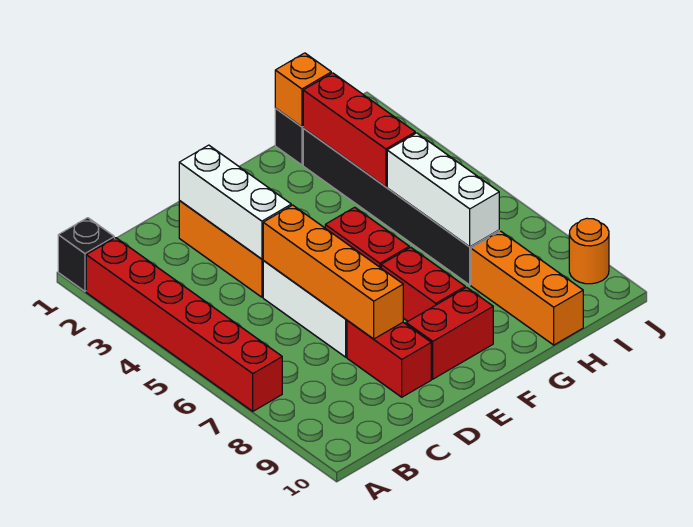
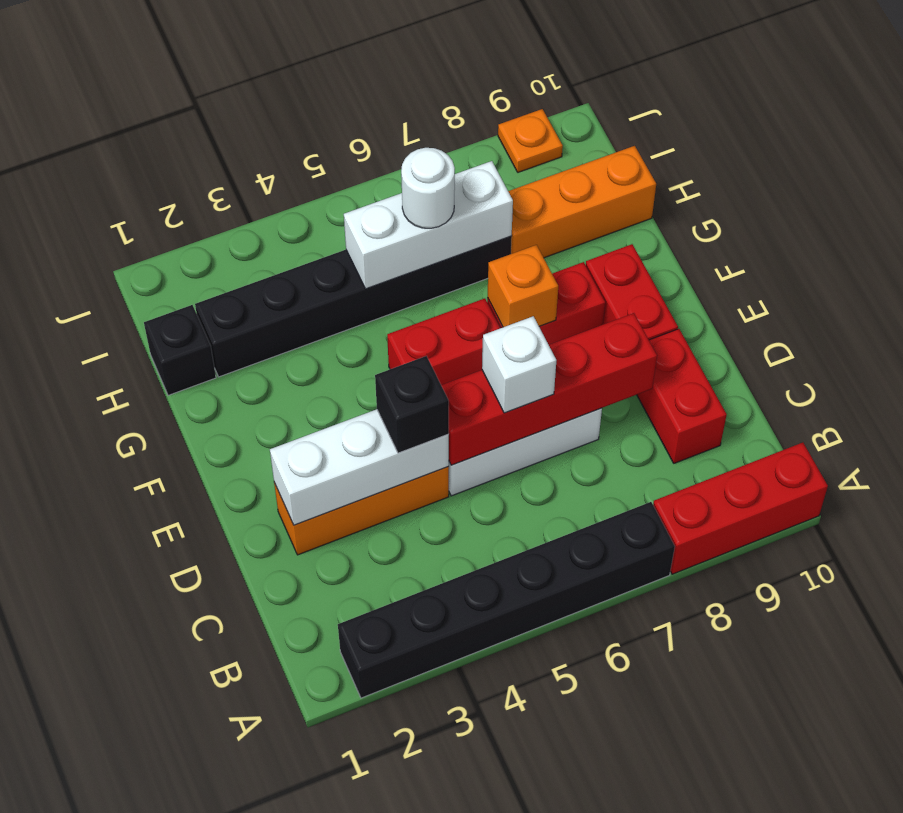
black brick A1 level 1 -> black brick D4 level 3
red brick A2:A7 level 1 -> black brick A2:A7 level 1
orange brick D5:D8 level 2 -> red brick D5:D8 level 2
none -> white brick D6 level 3
red brick D8:D9 level 1 -> red brick C9:D9 level 1
orange brick H1 level 2 -> orange brick F7 level 2
red brick H2:H4 level 2 -> red brick A8:A10 level 1
none -> white round brick H6 level 3
orange round brick J9 level 1 -> orange plate J9 level 1

